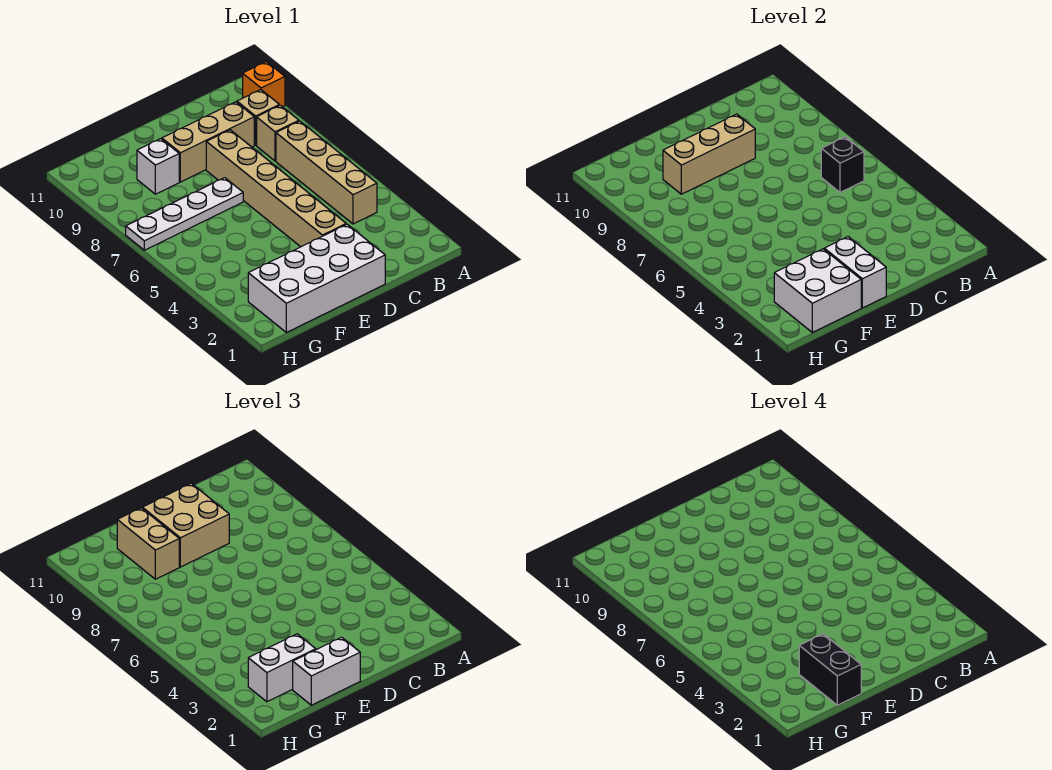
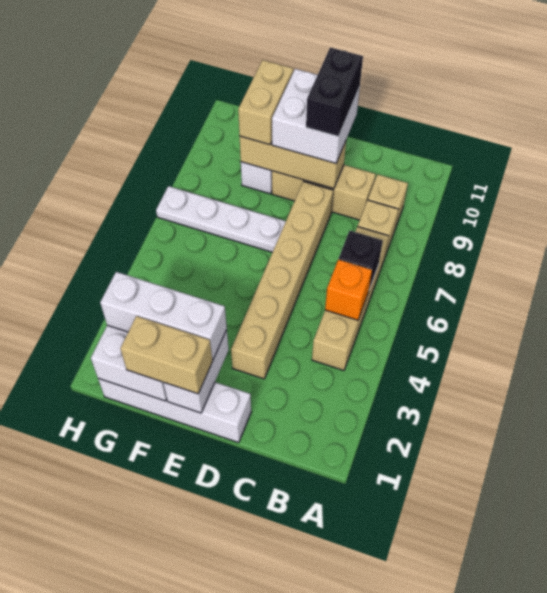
orange brick A10 level 1 -> orange brick B5 level 2
white brick D1:G2 level 1 -> white brick D1:G1 level 1
tan brick D9:E10 level 3 -> white brick D9:E10 level 3
white brick E1:F1 level 3 -> tan brick E1:F1 level 3
black brick F1:F2 level 4 -> black brick D9:D10 level 4
white brick F2:G2 level 3 -> white brick E2:G2 level 3

